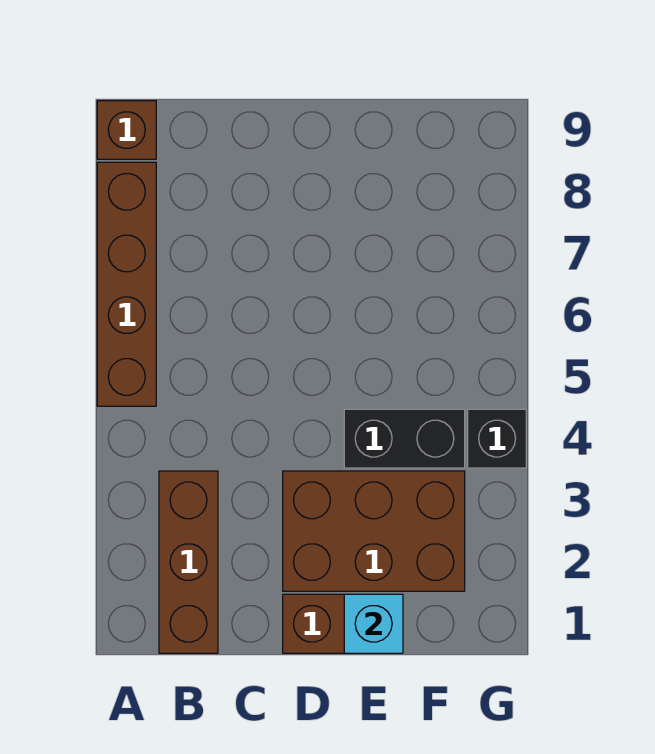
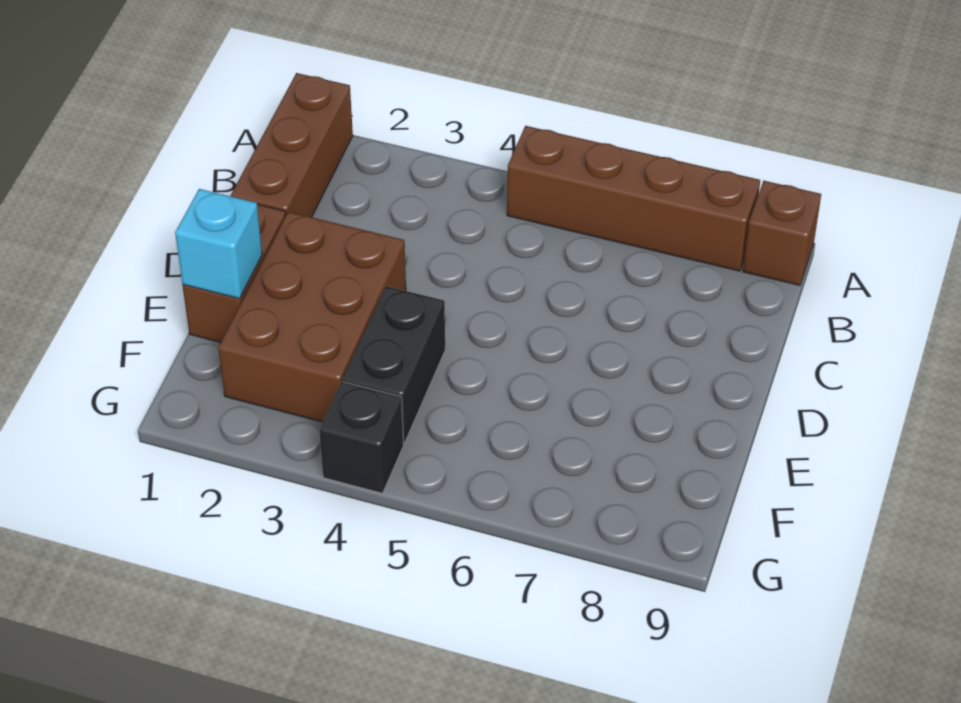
brown brick B1:B3 level 1 -> brown brick A1:C1 level 1

